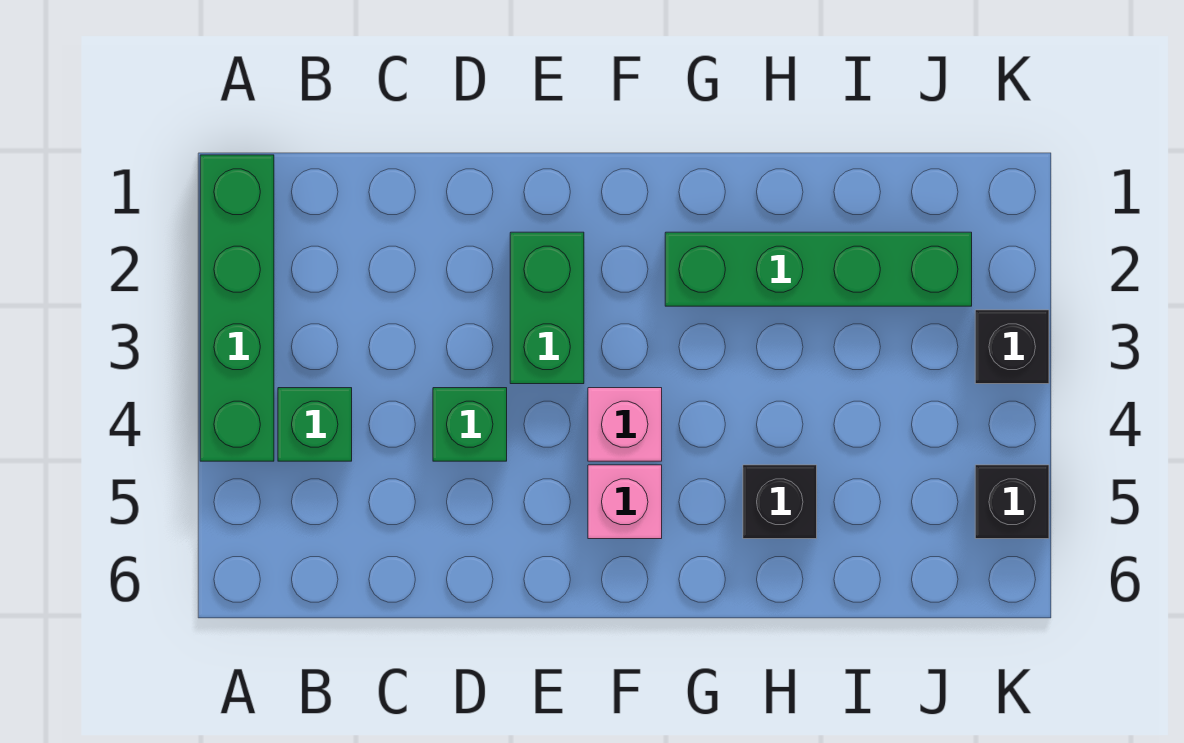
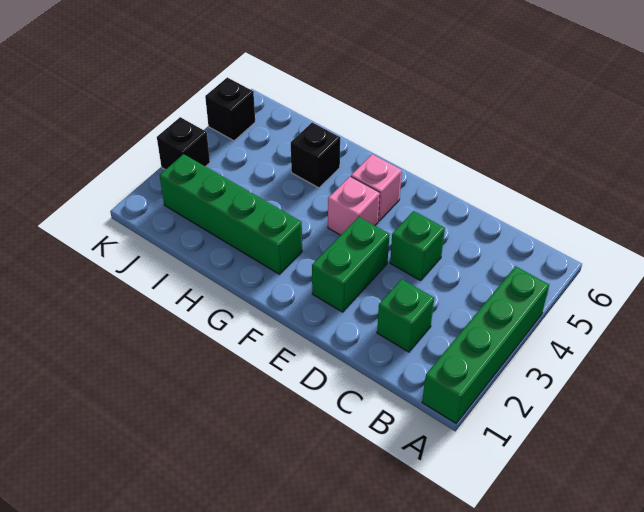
green brick B4 level 1 -> green brick C2 level 1

